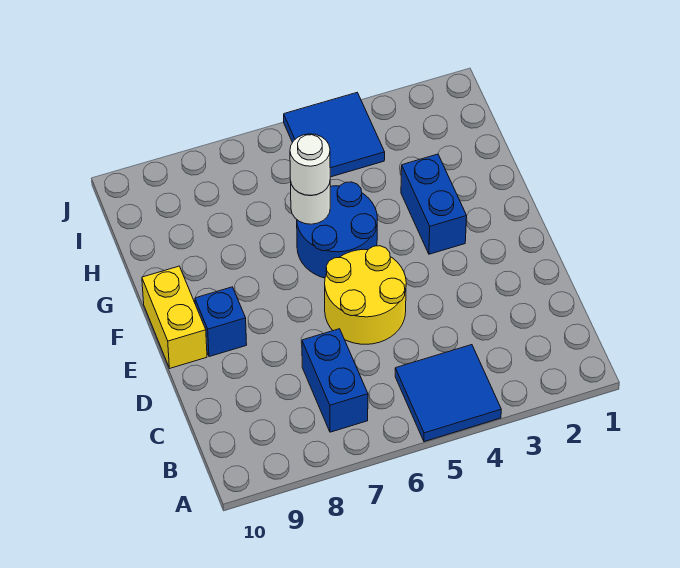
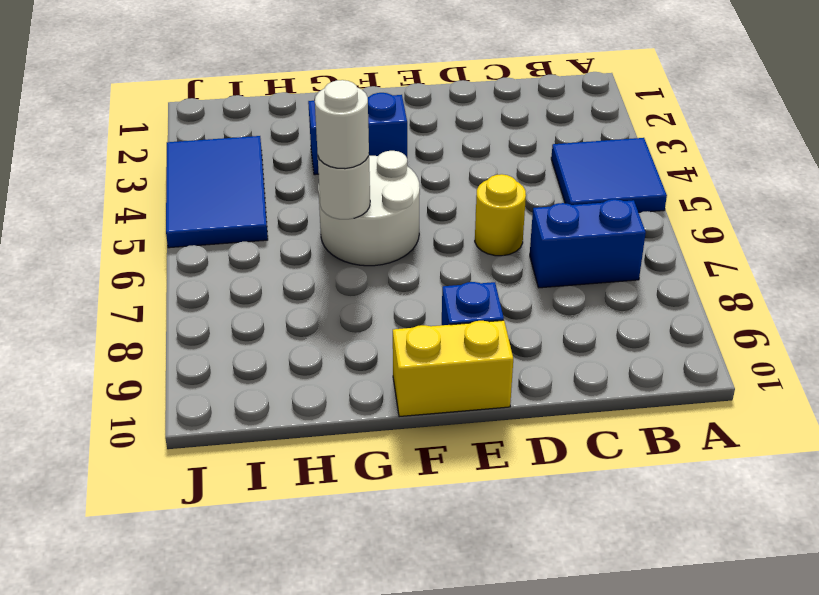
yellow round brick D5:E6 level 1 -> yellow round brick D6 level 1
blue round brick F5:G6 level 1 -> white round brick F5:G6 level 1
blue tile I4:J5 level 1 -> blue tile I3:J5 level 1

